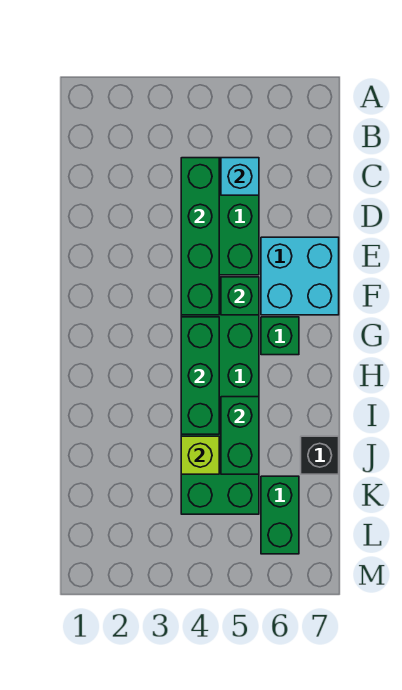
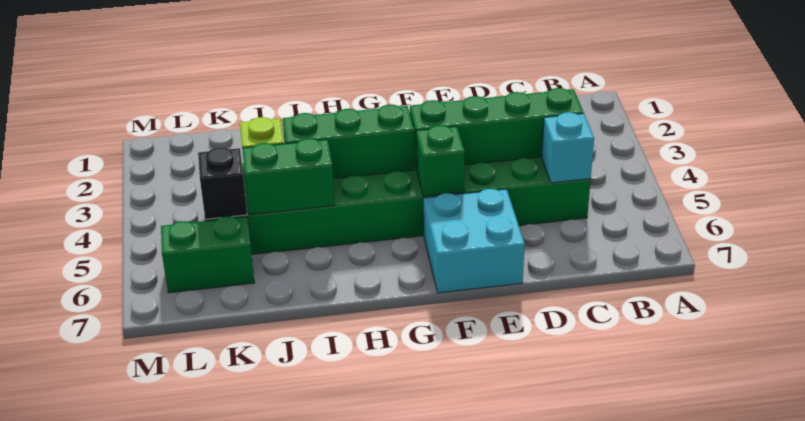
green brick G6 level 1 -> none
black brick J7 level 1 -> black brick K5 level 2

